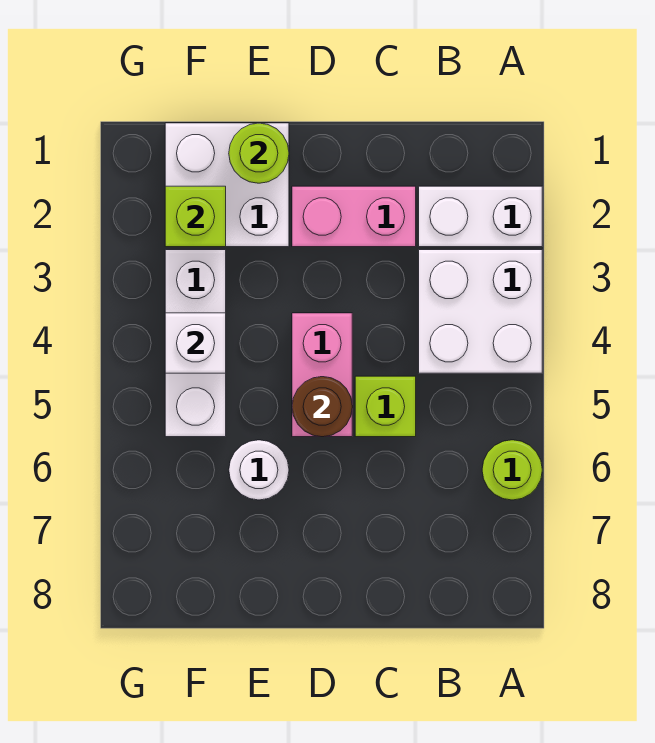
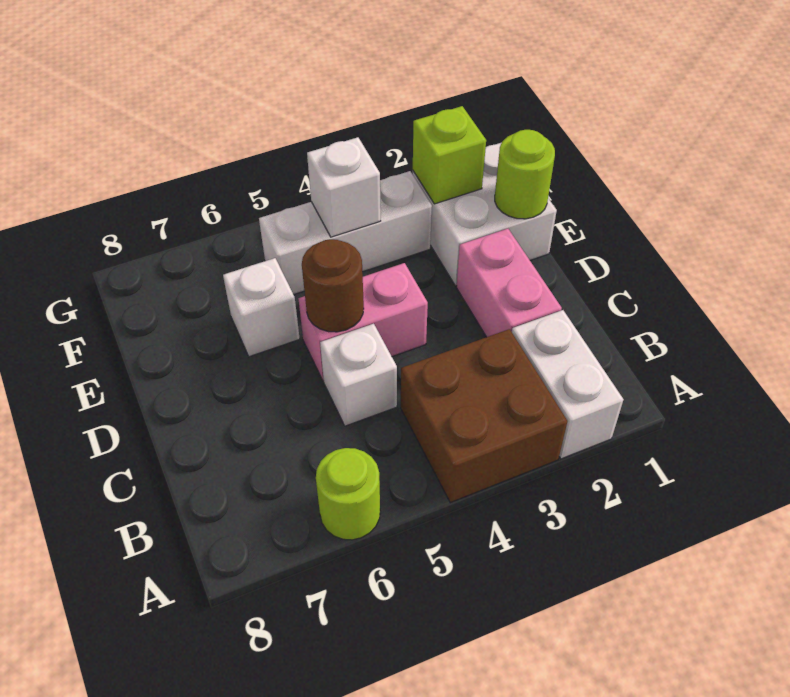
white brick A3:B4 level 1 -> brown brick A3:B4 level 1
lime brick C5 level 1 -> white brick C5 level 1
white round brick E6 level 1 -> white brick E6 level 1

